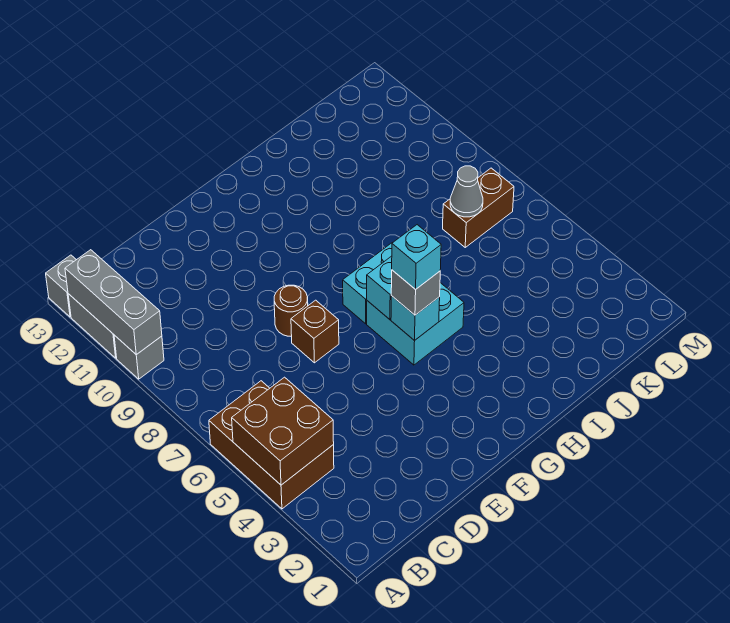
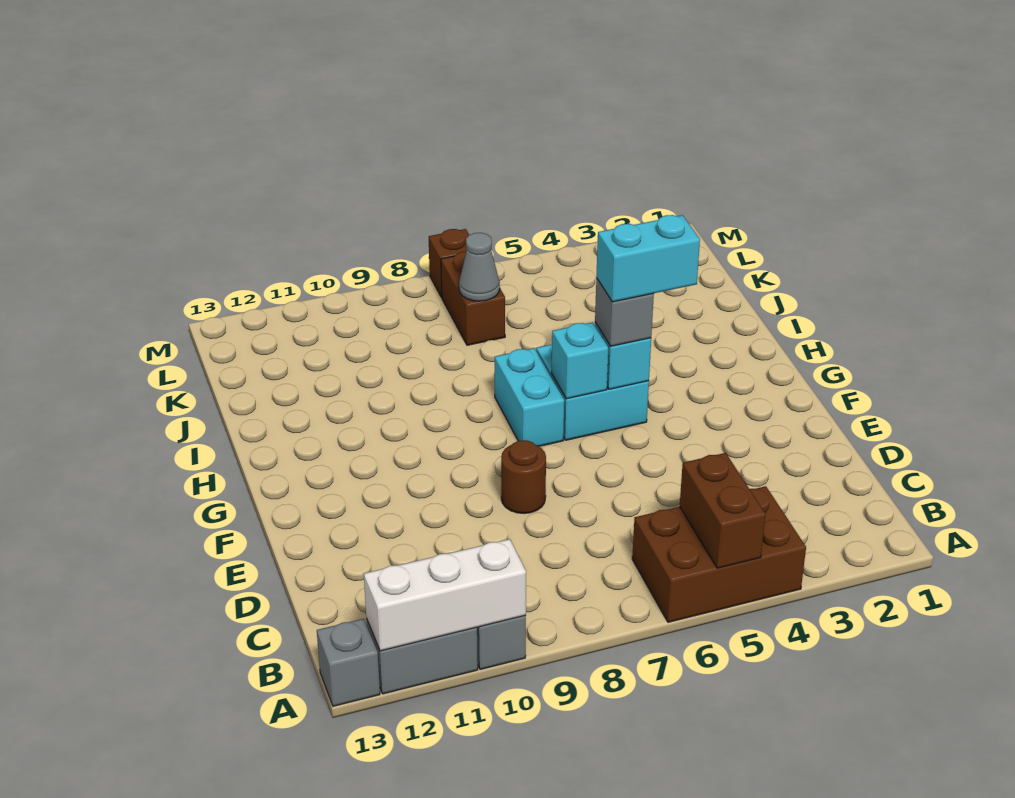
brown brick A4:B5 level 2 -> brown brick A5:B5 level 2
grey brick A10:A12 level 2 -> white brick A10:A12 level 2
brown brick E7 level 1 -> brown brick M7 level 1
cyan brick G5 level 4 -> cyan brick G4:G5 level 4

